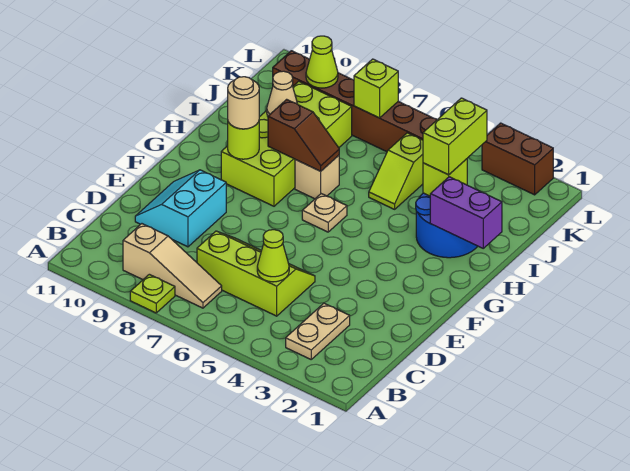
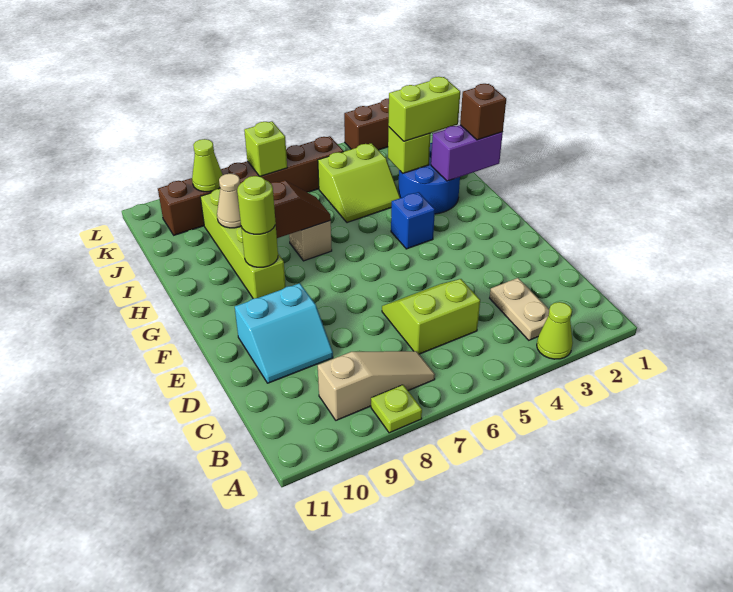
lime slope C5:D7 level 1 top C -> lime slope C5:D6 level 1 top C
lime cone C5 level 2 -> lime cone A3 level 1
cyan slope D9:E10 level 1 top 9 -> cyan slope D9:E10 level 1 top E
none -> blue brick G4 level 1
tan plate G6 level 1 -> none
lime brick G8:J9 level 1 -> lime brick G9:J9 level 1
tan round brick G9 level 3 -> lime round brick G9 level 3
none -> brown brick H1 level 3
lime brick I3:J3 level 3 -> lime brick I2:I3 level 3
lime slope I5:J5 level 1 top J -> lime slope I4:J5 level 1 top J

